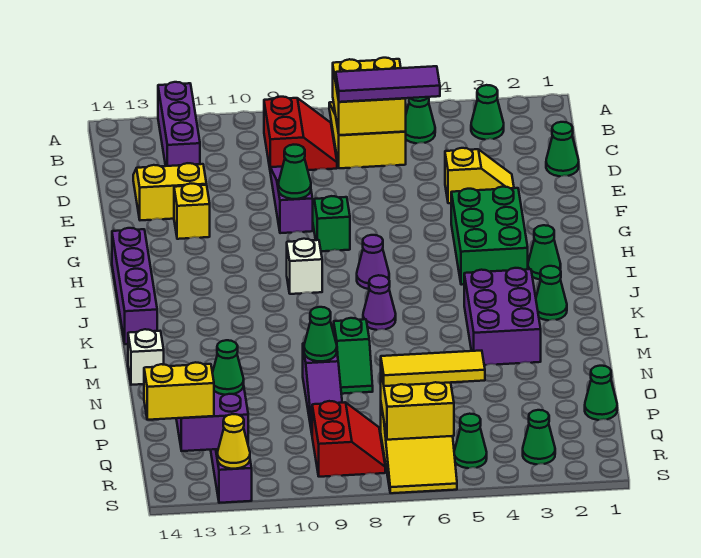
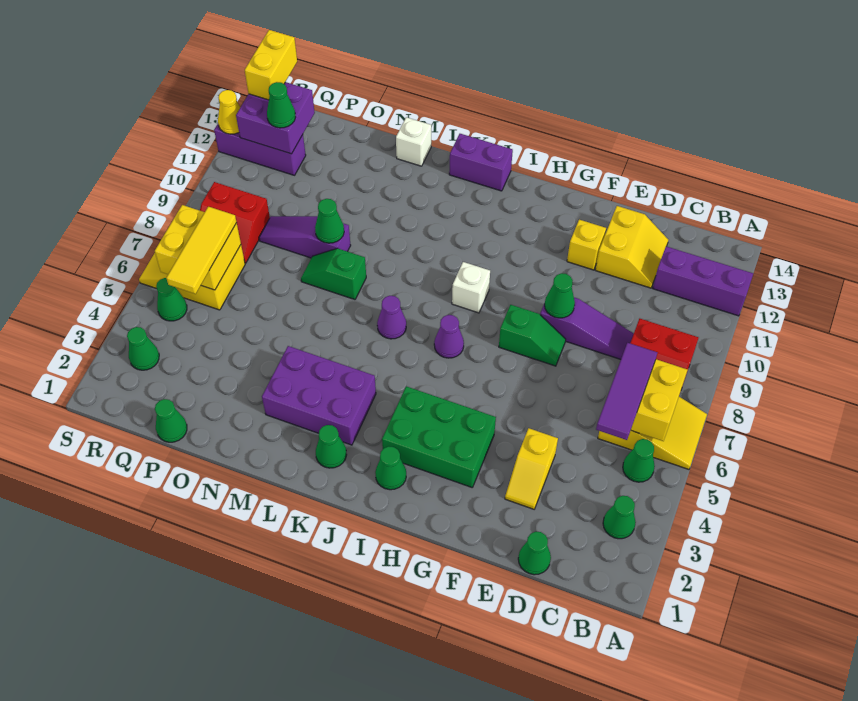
purple brick H14:K14 level 1 -> purple brick J14:K14 level 1

